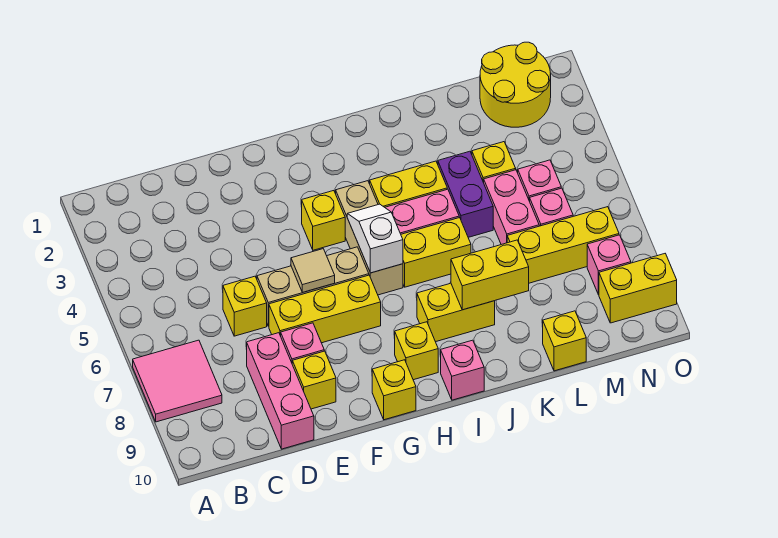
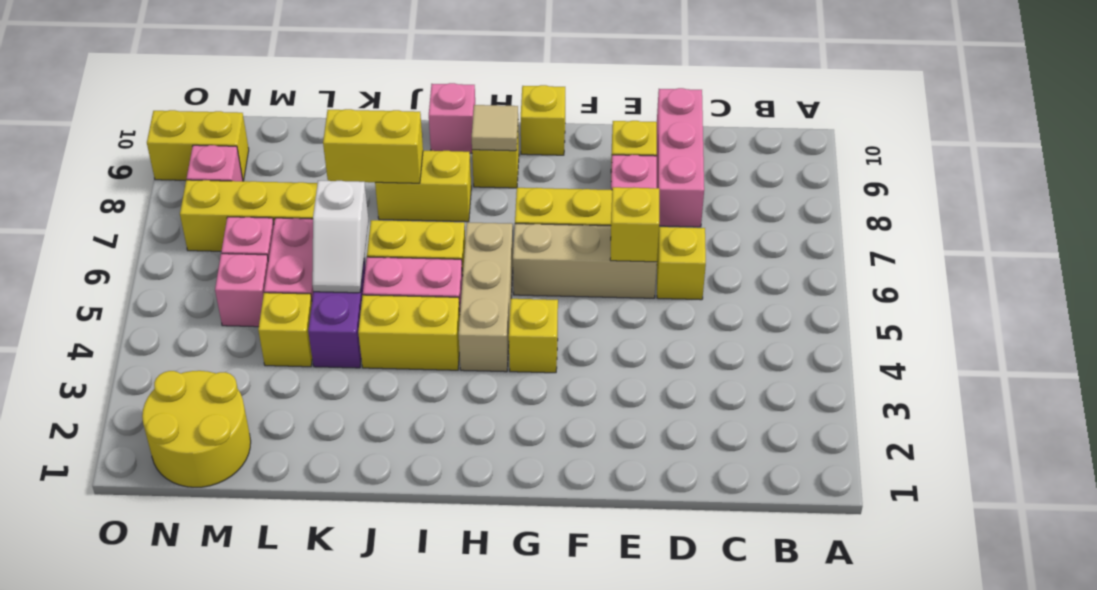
pink tile A7:B8 level 1 -> none
tan tile F6 level 2 -> tan tile H9 level 2
white slope H5:H6 level 2 top 6 -> white slope K5:K6 level 2 top 6
yellow brick L10 level 1 -> yellow brick E6 level 2

